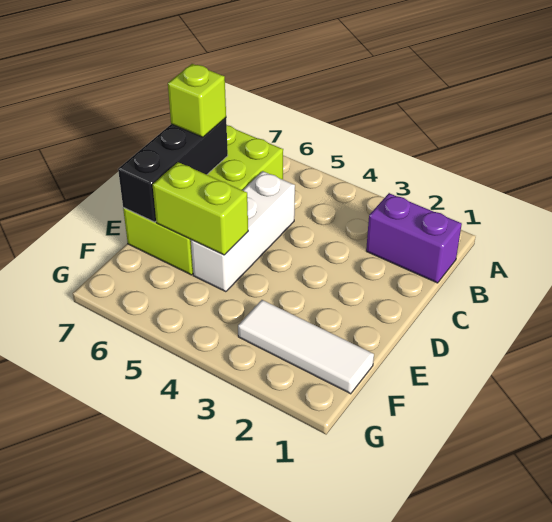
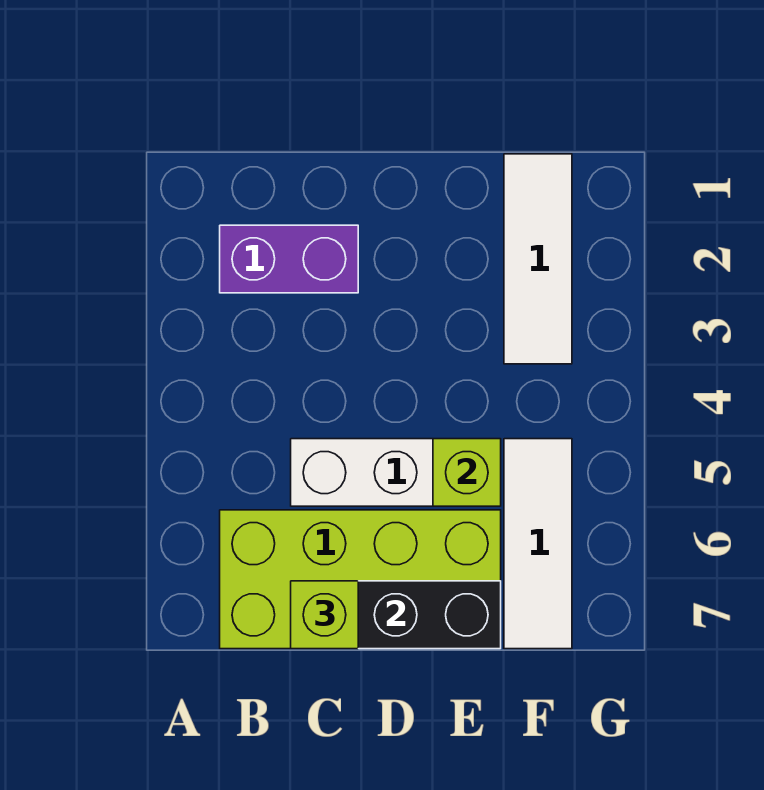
purple brick B1:B2 level 1 -> purple brick B2:C2 level 1
lime brick E5:E6 level 2 -> lime brick E5 level 2
none -> white tile F5:F7 level 1

